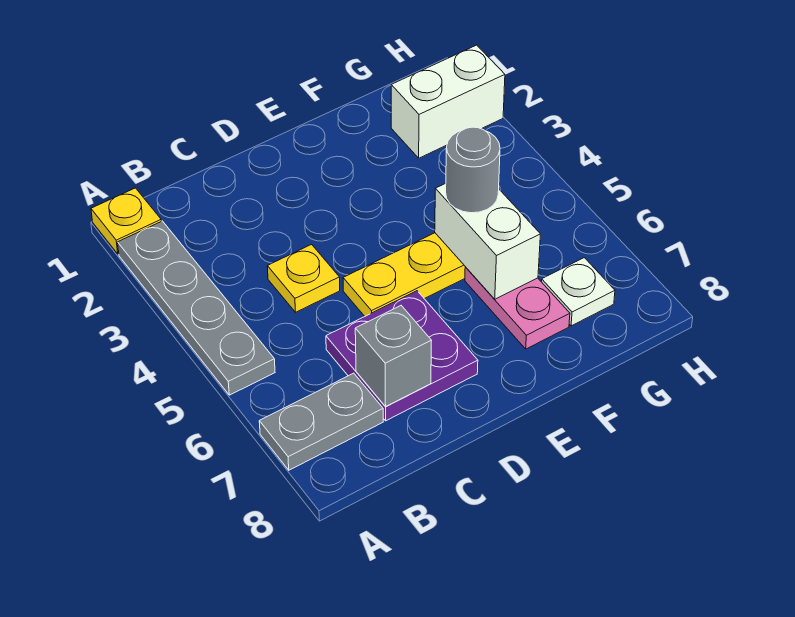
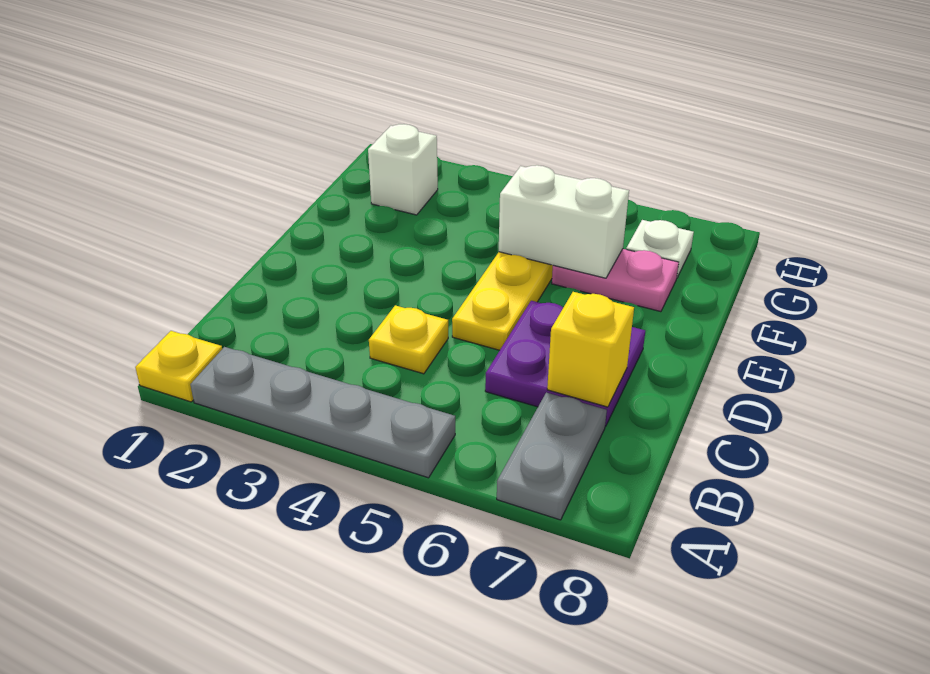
grey brick C7 level 2 -> yellow brick C7 level 2
grey round brick F5 level 3 -> none
white brick G2:H2 level 1 -> white brick G2 level 1

